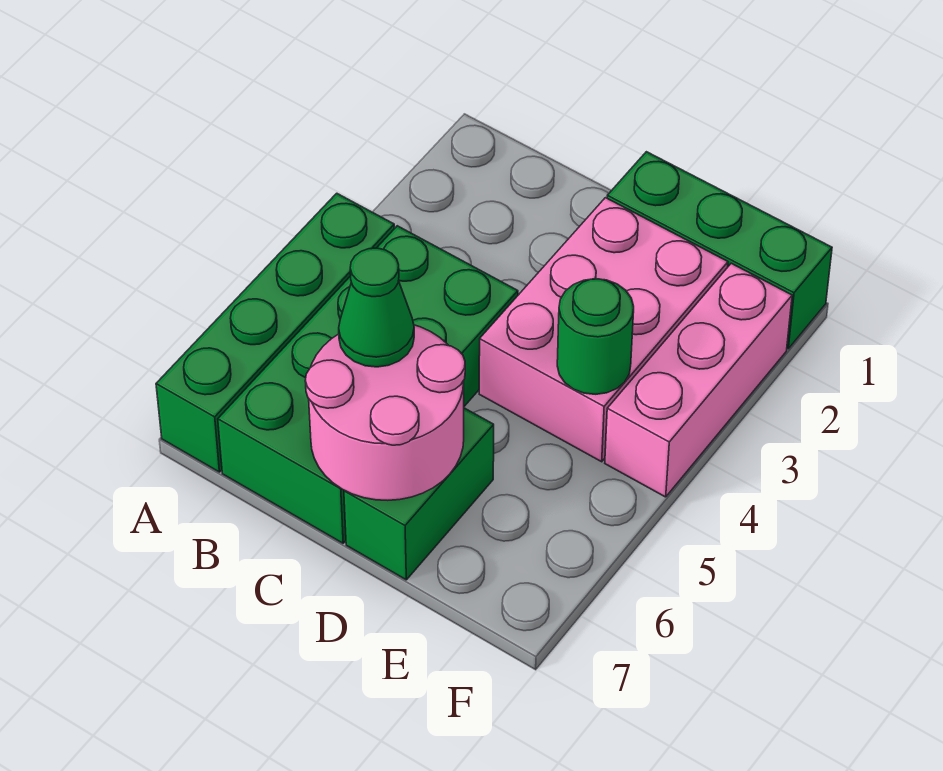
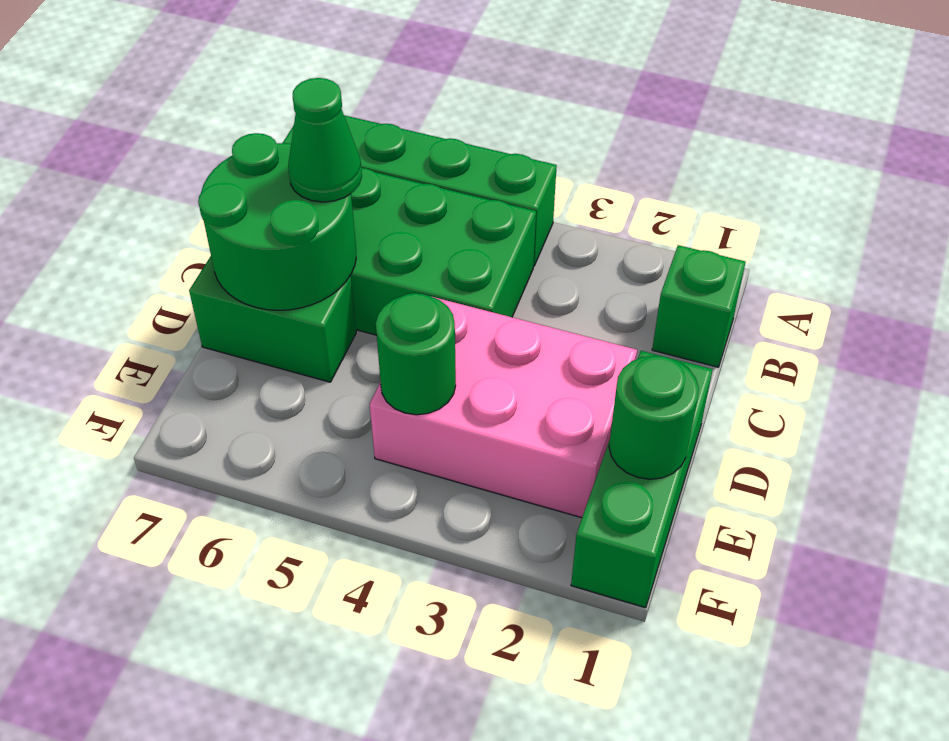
none -> green brick B1 level 1
pink round brick C6:D7 level 2 -> green round brick C6:D7 level 2
none -> green round brick E1 level 2
pink brick F2:F4 level 1 -> none

